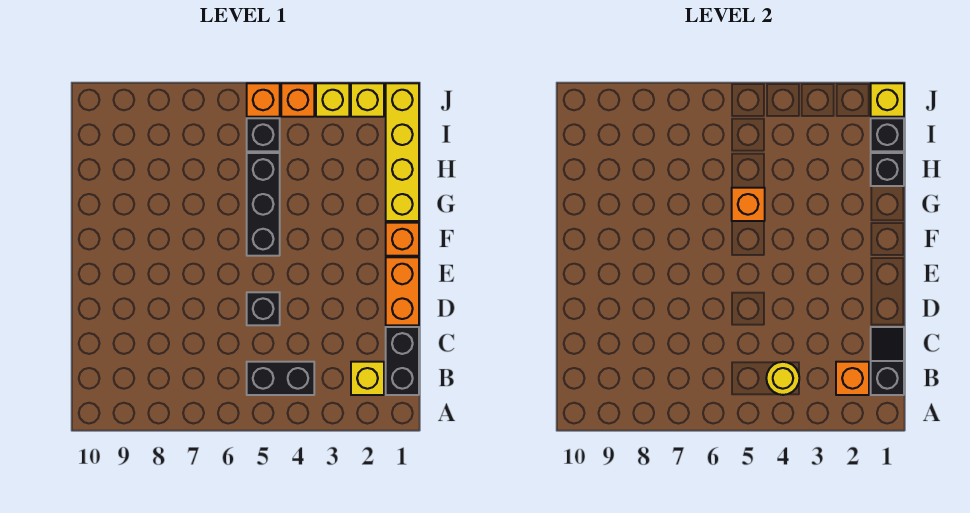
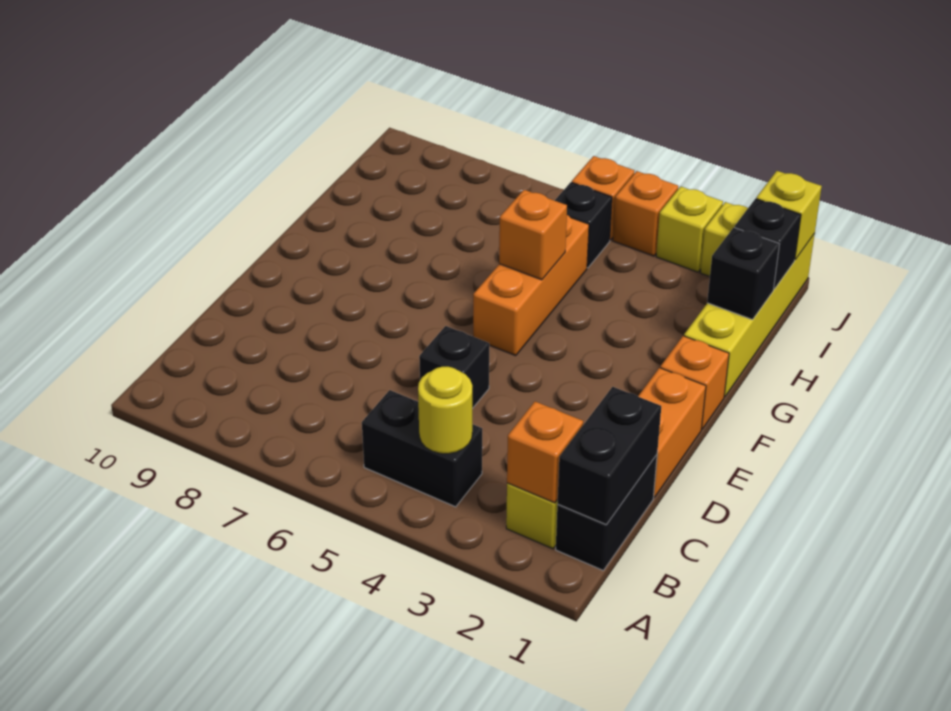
black slope B1:C1 level 2 top B -> black brick B1:C1 level 2
black brick F5:H5 level 1 -> orange brick F5:H5 level 1

